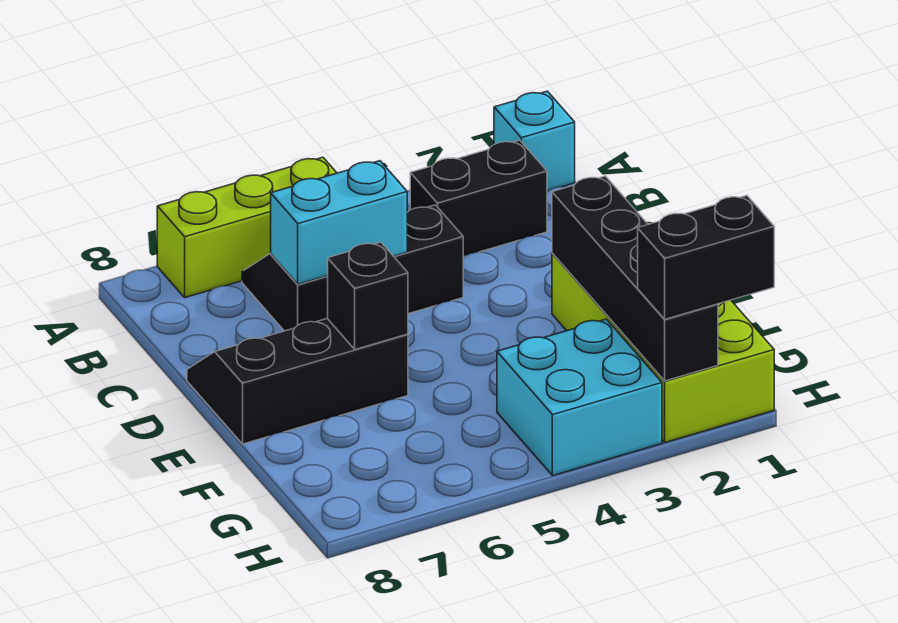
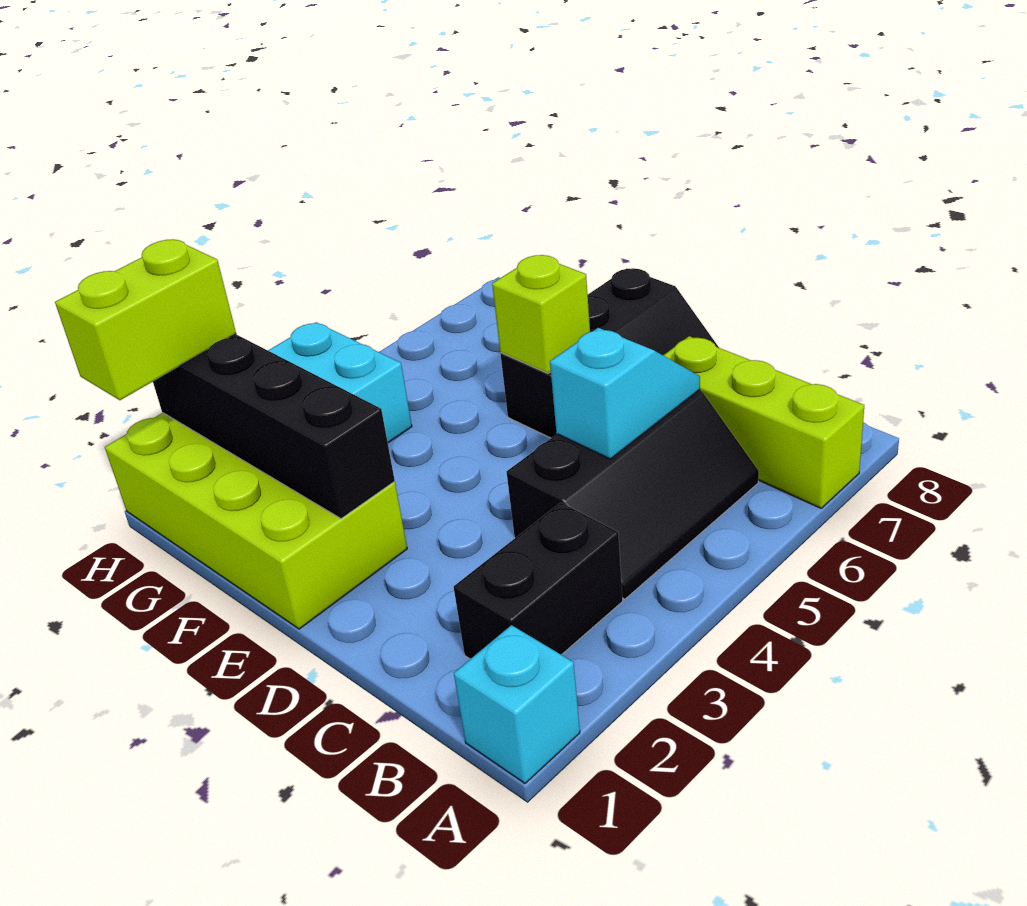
lime brick A5:A7 level 1 -> lime brick A7:C7 level 1
cyan brick C5:C6 level 2 -> cyan slope C5:C6 level 2 top 5
black brick E6 level 2 -> lime brick E6 level 2
black brick H1:H2 level 3 -> lime brick H1:H2 level 3

